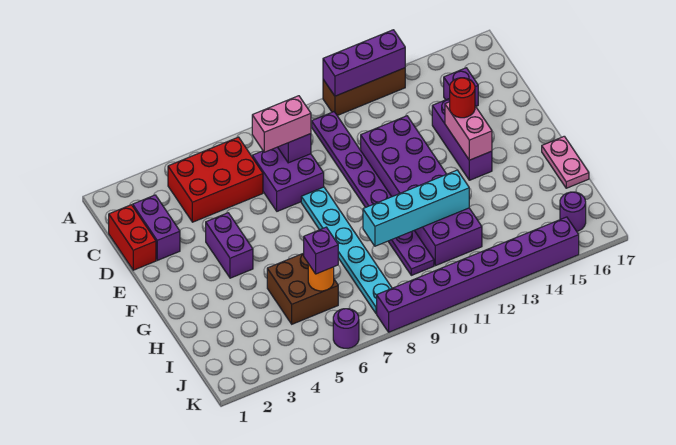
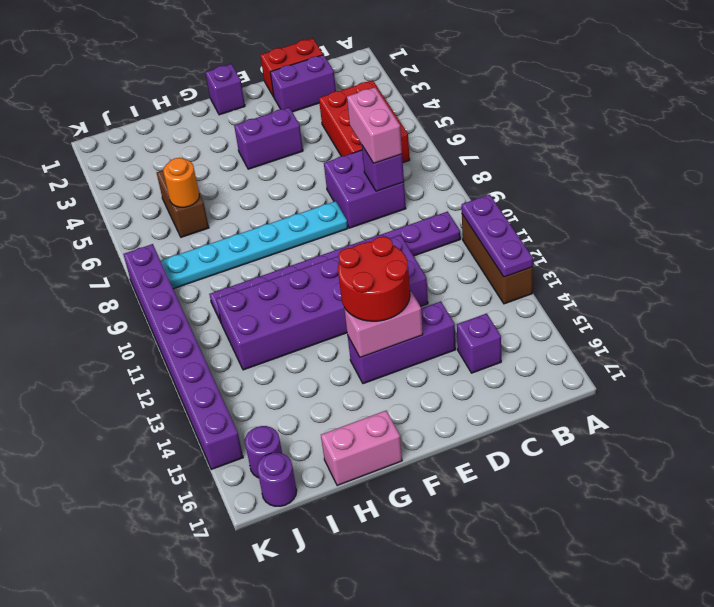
purple brick A11:A13 level 2 -> purple plate A11:A13 level 2
red round brick E14 level 3 -> red round brick E13:F14 level 3
pink plate G17:H17 level 1 -> pink brick G17:H17 level 1
brown brick H5:I6 level 1 -> brown brick I5:I6 level 1
cyan brick H9:H12 level 2 -> none
purple brick I6 level 3 -> purple brick F1 level 1
purple round brick K6 level 1 -> purple round brick J17 level 1

